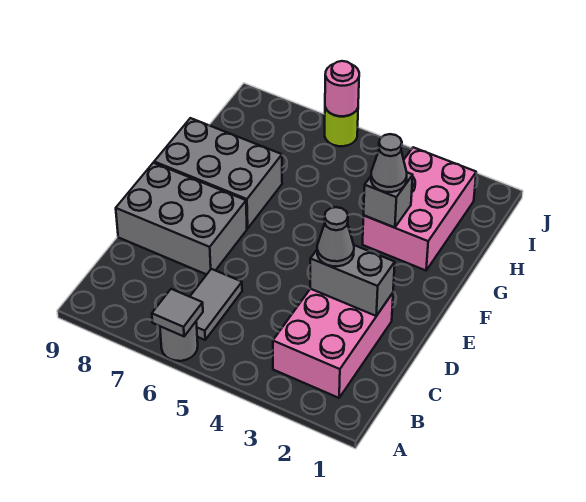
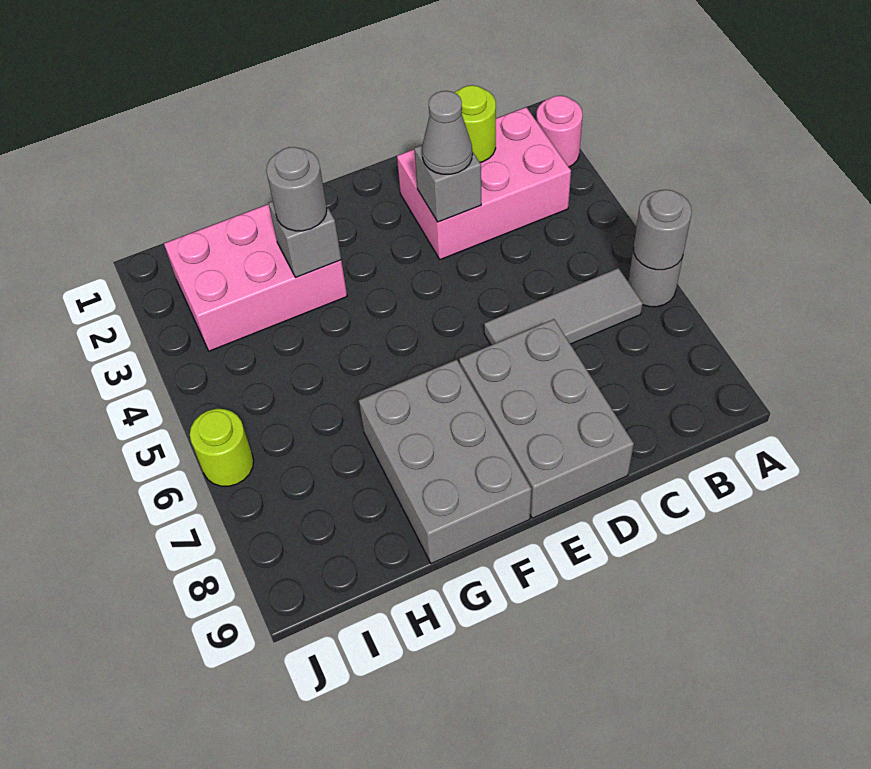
grey tile A6 level 2 -> grey round brick A6 level 2
grey tile B6:C6 level 1 -> grey tile B6:D6 level 1
none -> lime round brick C2 level 2
grey brick D2:D3 level 2 -> grey brick D3 level 2
grey cone G3 level 3 -> grey round brick G3 level 3
pink round brick J6 level 2 -> pink round brick A2 level 1

